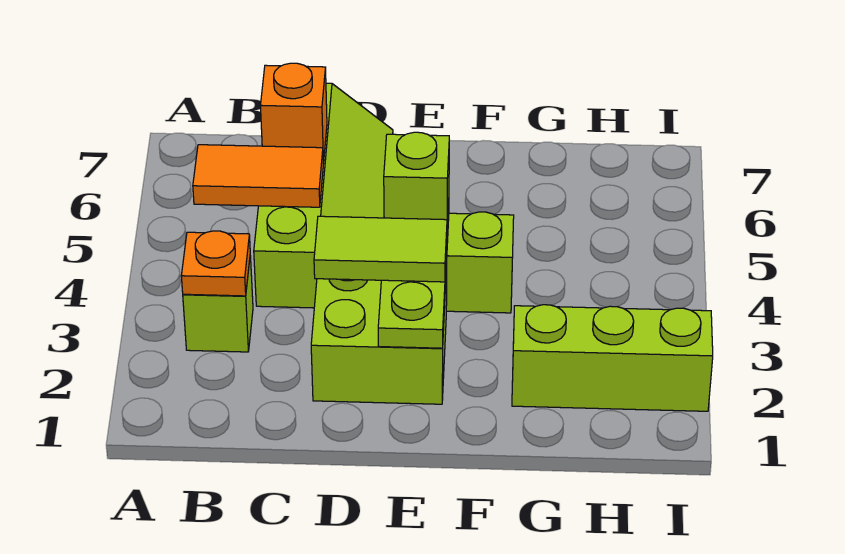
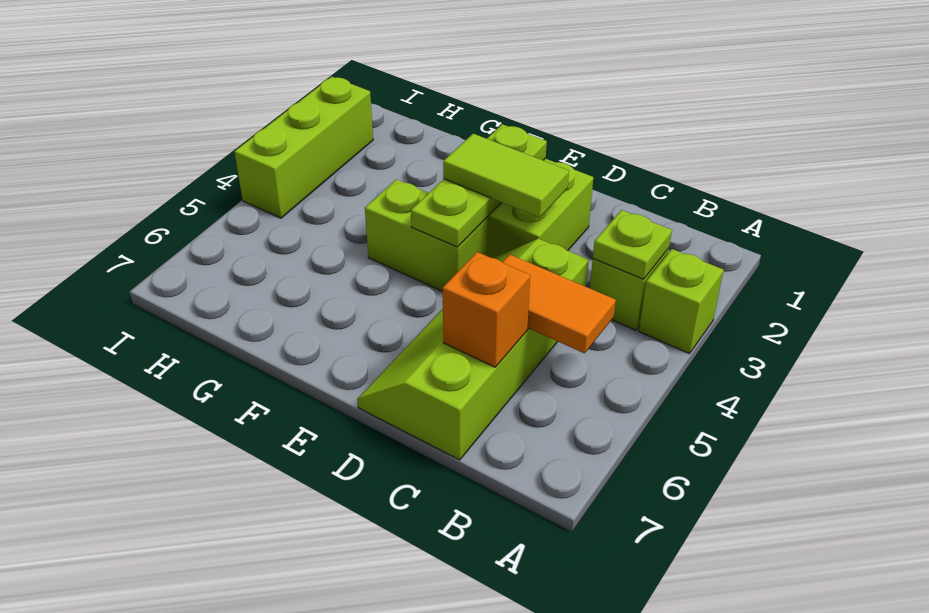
orange plate B3 level 2 -> lime plate B3 level 2
lime brick E4 level 3 -> lime brick A3 level 1
lime brick G2:I2 level 1 -> lime brick I2:I4 level 1

